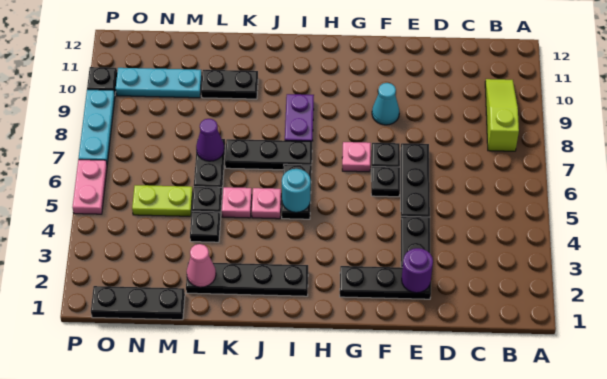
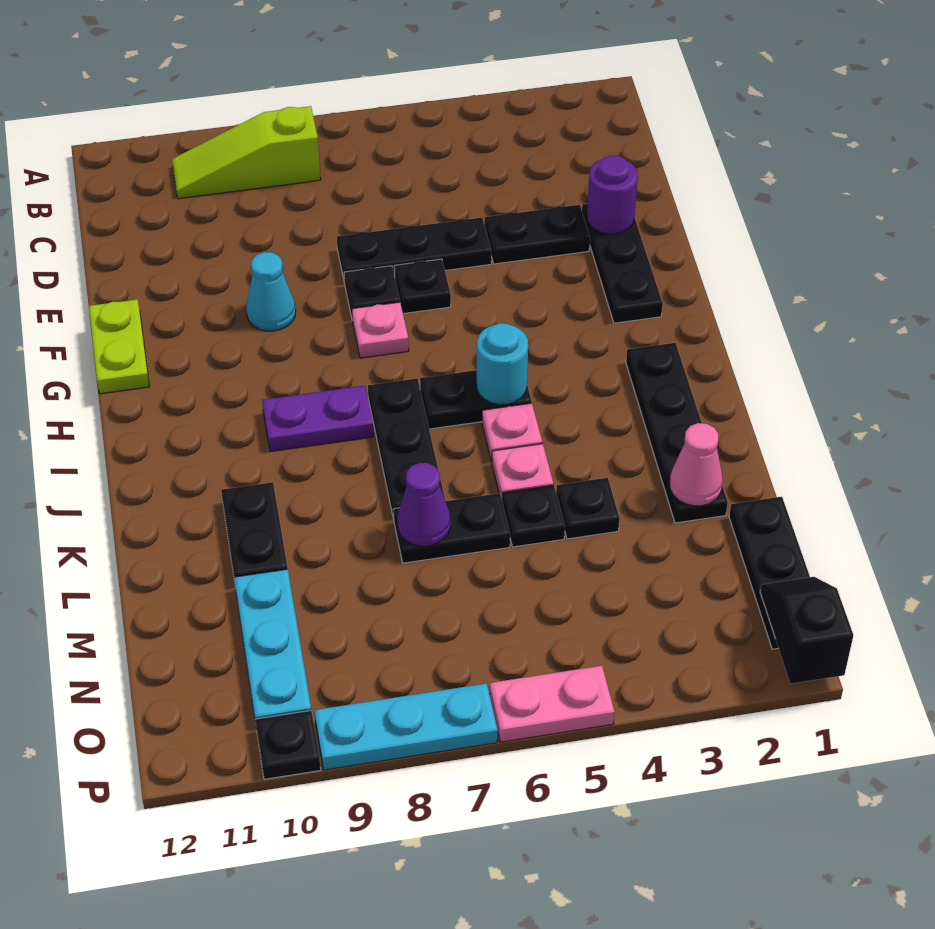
lime plate M5:N5 level 1 -> lime plate F12:G12 level 1
none -> black slope O1:P1 level 2 top P

